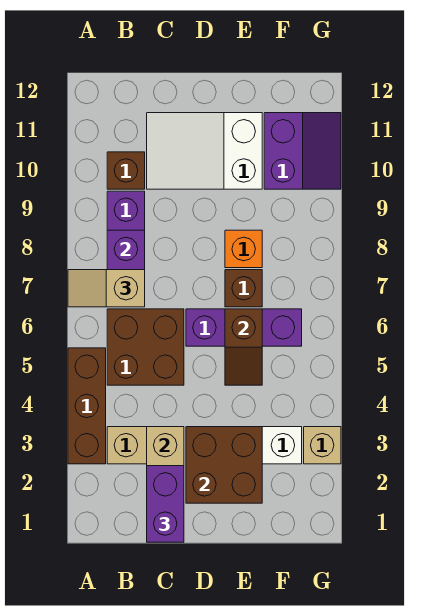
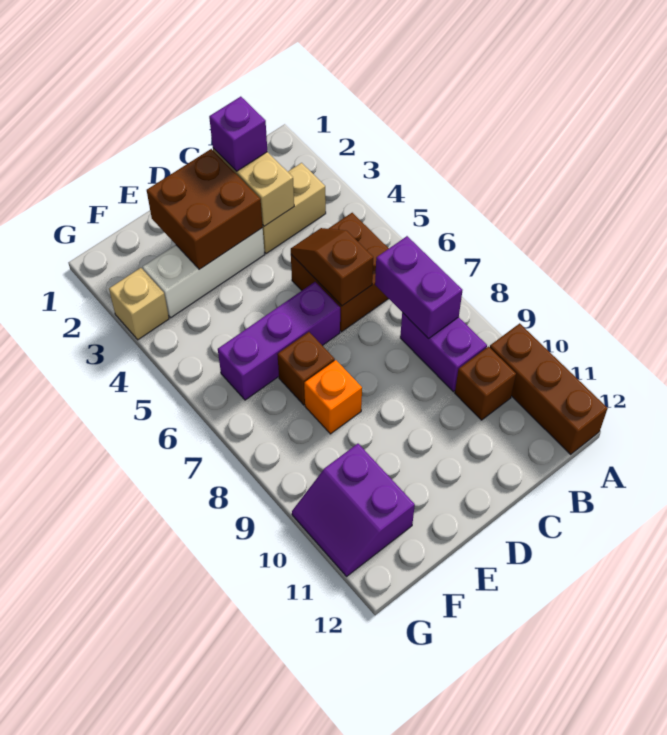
brown brick A3:A5 level 1 -> brown brick A10:A12 level 1
tan slope A7:B7 level 3 top B -> none
purple brick C1:C2 level 3 -> purple brick C2 level 3
white slope C10:E11 level 1 top E -> none
brown slope E5:E6 level 2 top 6 -> brown slope C5:C6 level 2 top 6

